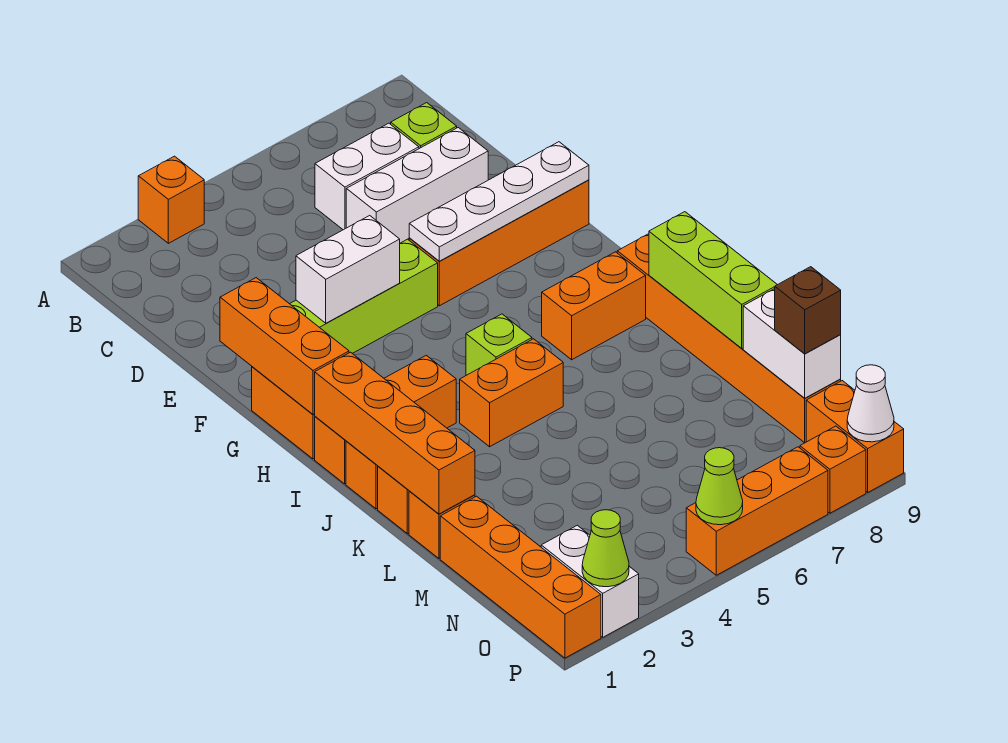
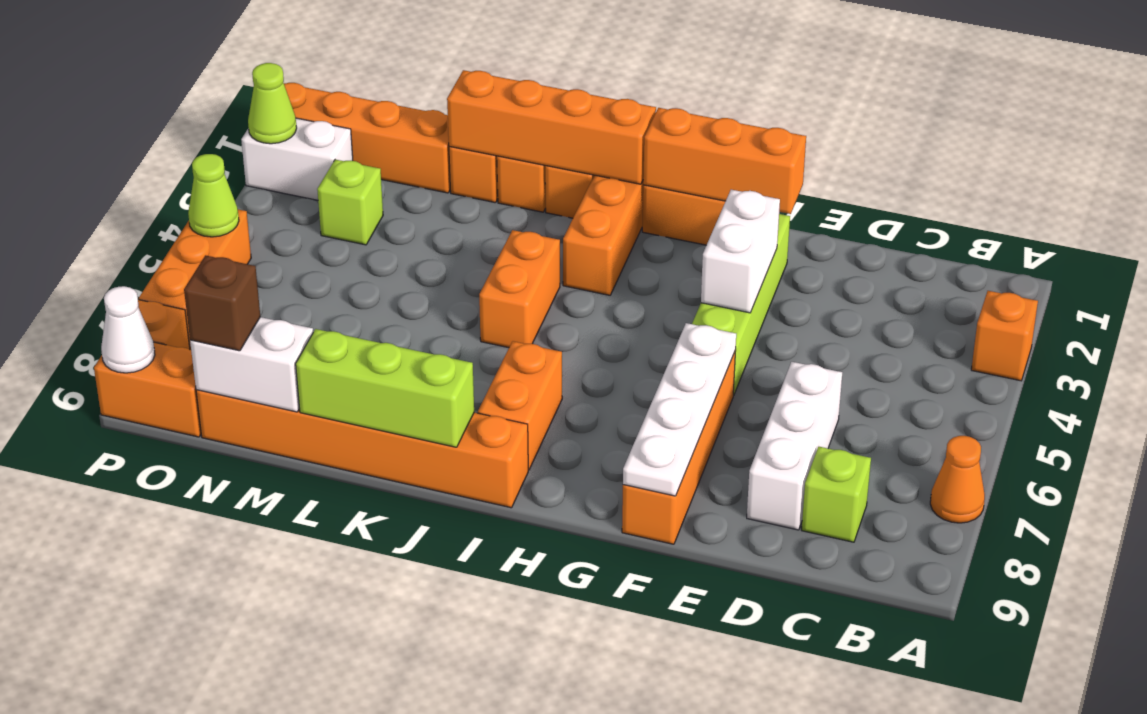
none -> orange cone A7 level 1
white brick C6:C7 level 1 -> none
lime brick I5 level 1 -> lime brick N3 level 1

